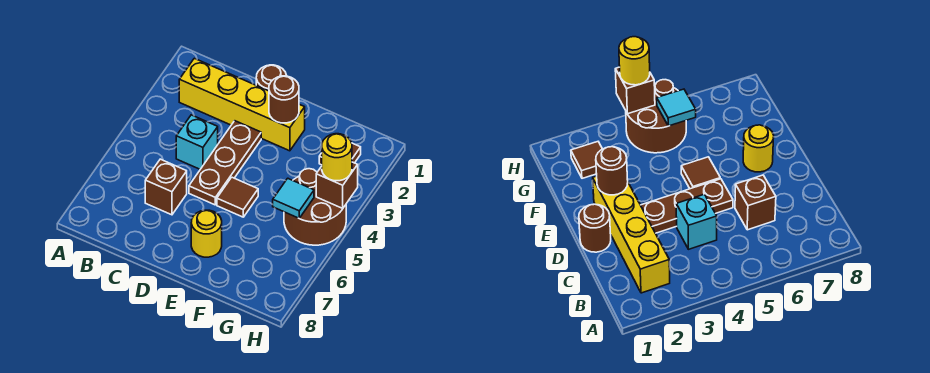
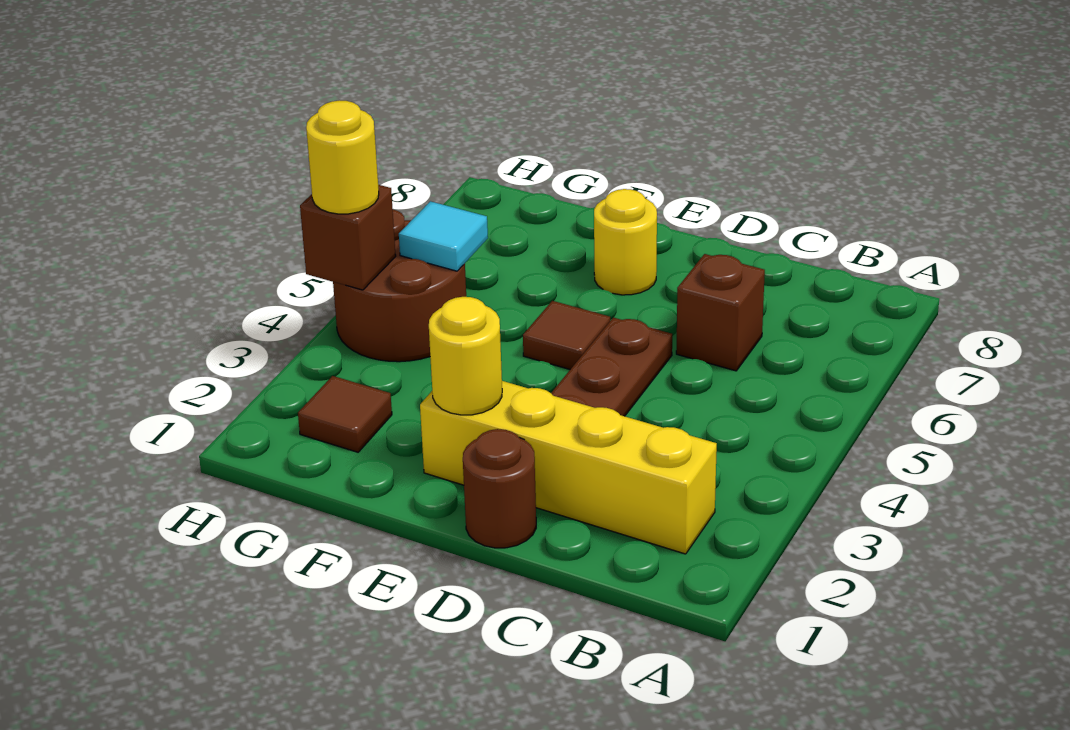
cyan brick C4 level 1 -> none
brown round brick E2 level 2 -> yellow round brick E2 level 2

